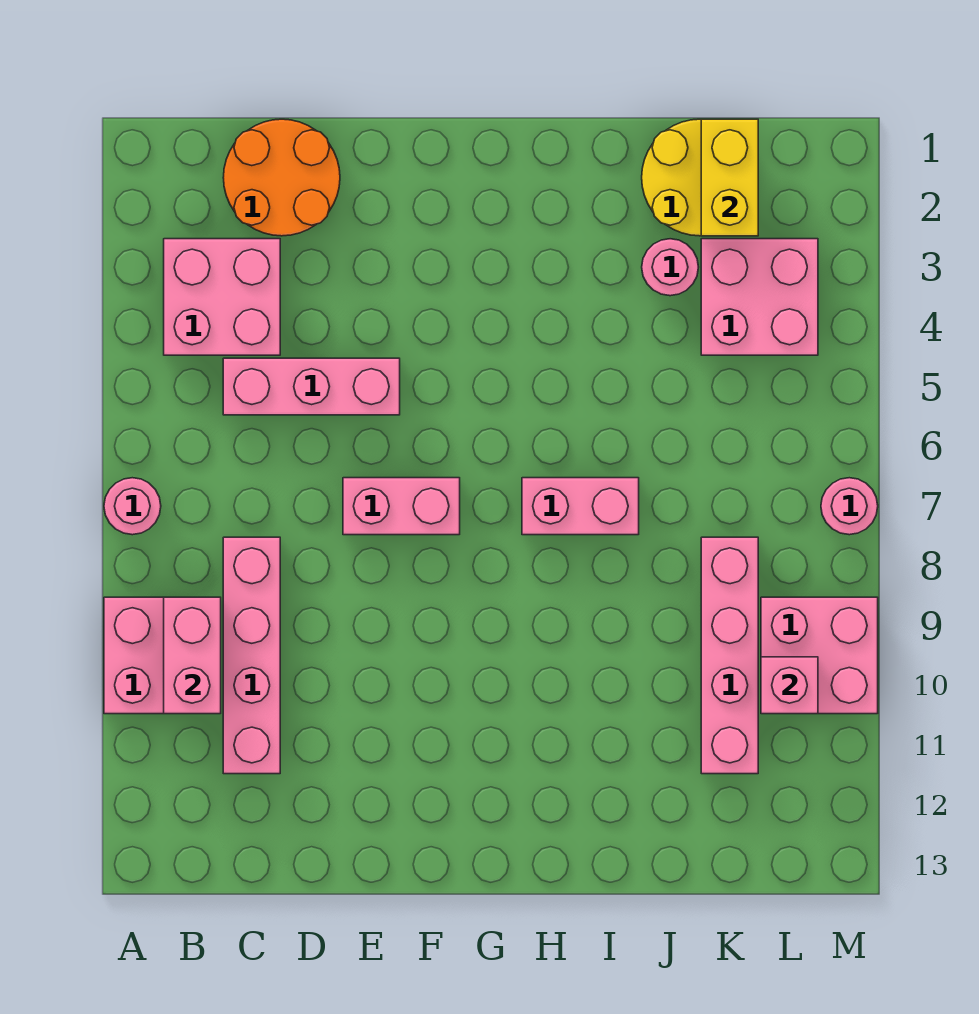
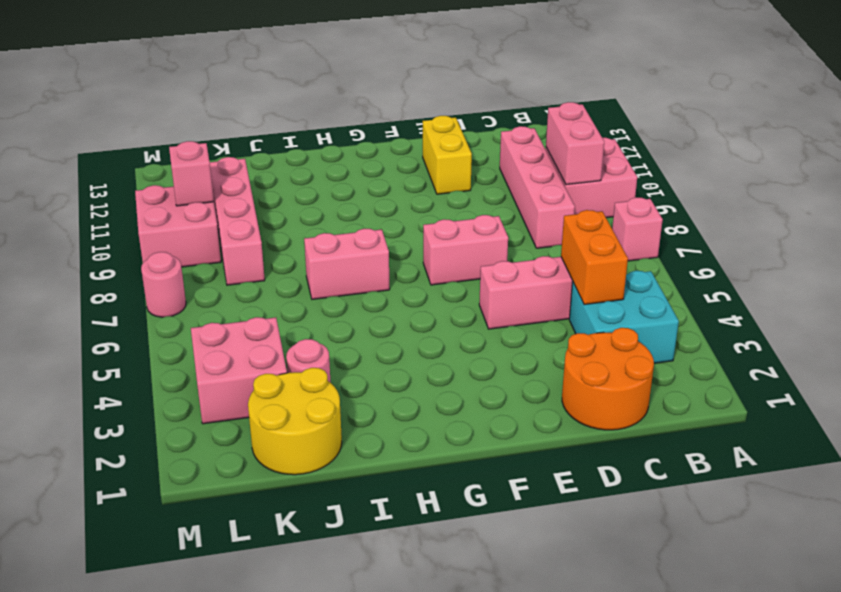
pink round brick A7 level 1 -> pink brick A7 level 1
pink brick B3:C4 level 1 -> cyan brick B3:C4 level 1
none -> orange brick C4:C5 level 2
yellow brick K1:K2 level 2 -> yellow brick E11:E12 level 1

